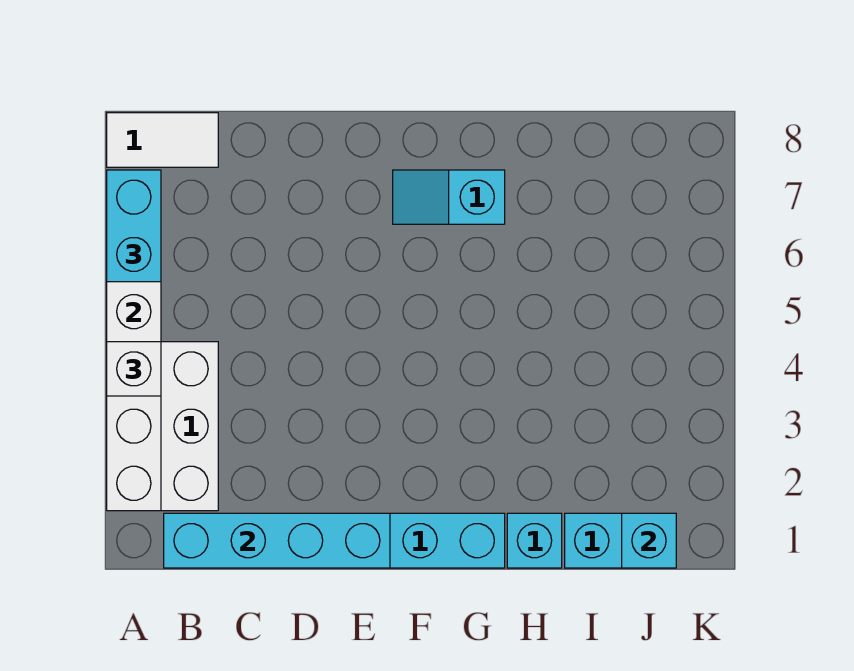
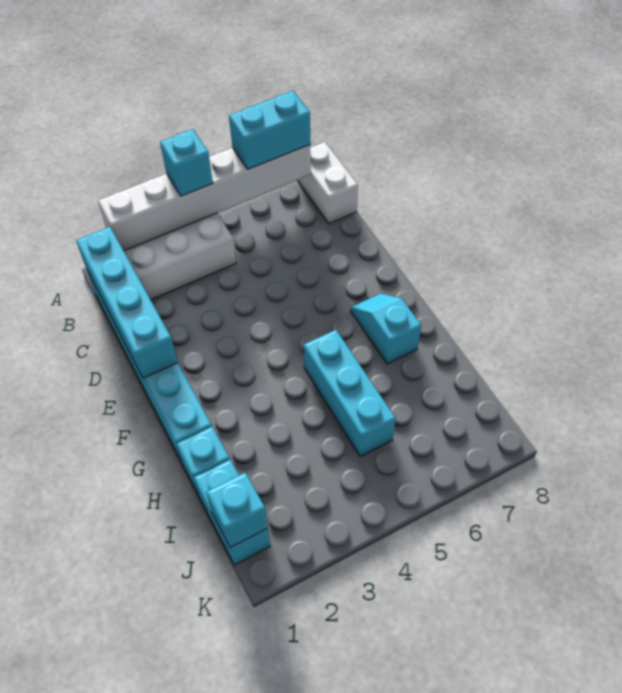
white brick A4 level 3 -> cyan brick A4 level 3
white tile A8:B8 level 1 -> white brick A8:B8 level 1
none -> cyan brick G5:I5 level 1

